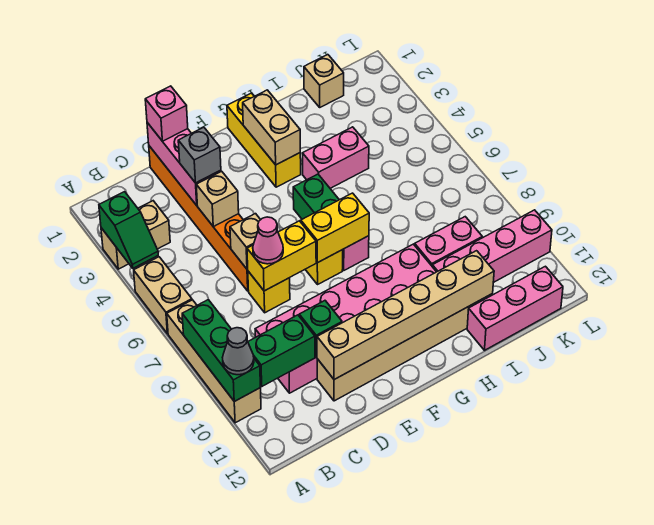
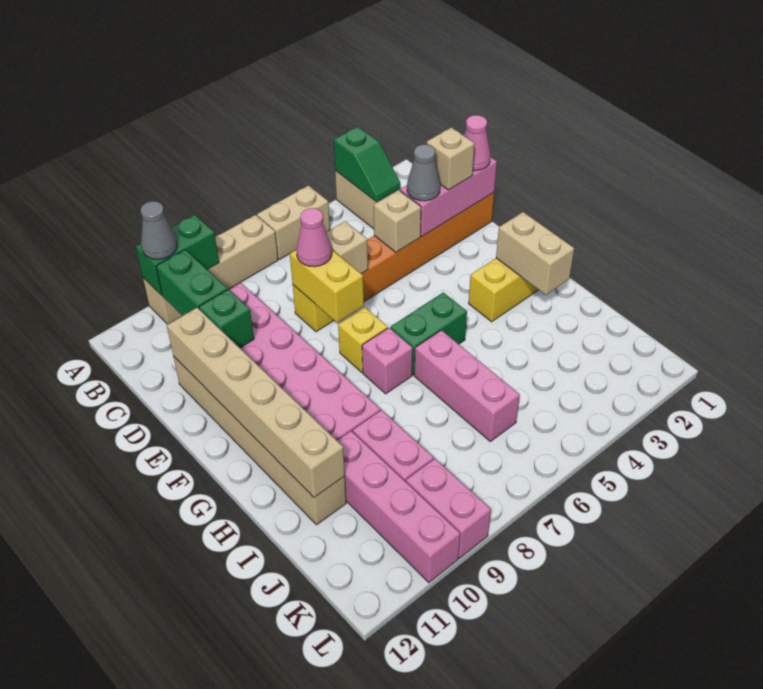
green slope A3:A4 level 2 top 3 -> green slope A3:B3 level 2 top A
green brick A8:A10 level 2 -> green brick A9:A10 level 2
pink brick D1 level 3 -> pink cone D1 level 3
grey brick D3 level 3 -> grey cone D3 level 3
yellow brick F7:G7 level 2 -> none
tan brick G2:G3 level 2 -> tan brick G2:H2 level 2
pink brick H4:I4 level 1 -> pink brick K9:L9 level 1
pink brick I12:K12 level 1 -> pink brick H6:J6 level 1
tan brick J1 level 1 -> tan brick D2 level 3

